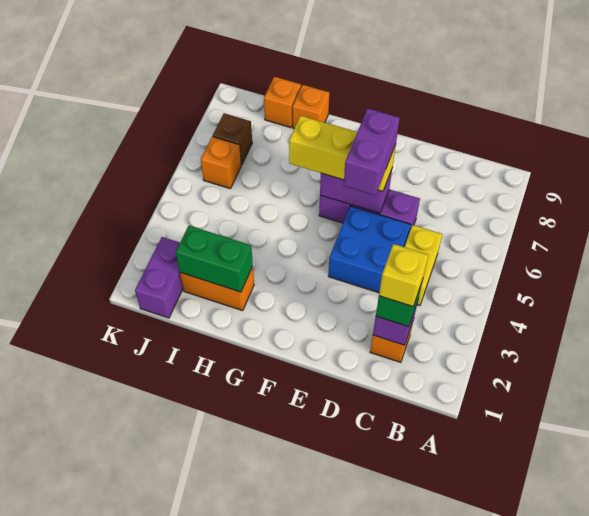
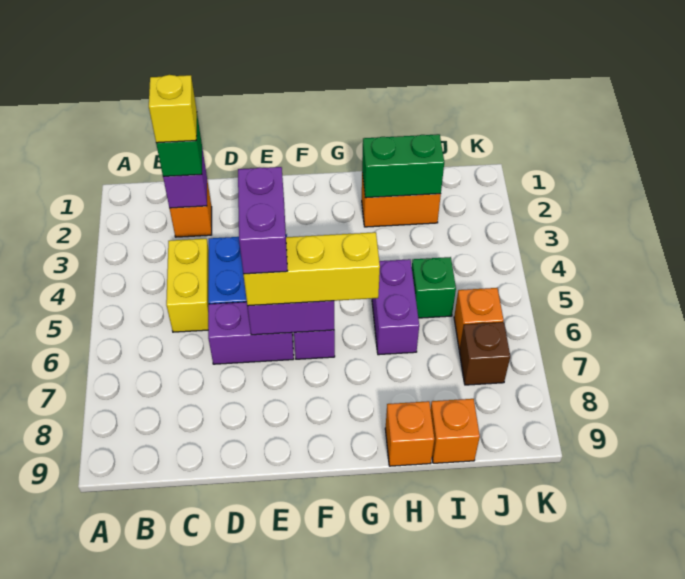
none -> green brick I5 level 1
purple brick J1:J2 level 1 -> purple brick H5:H6 level 1

